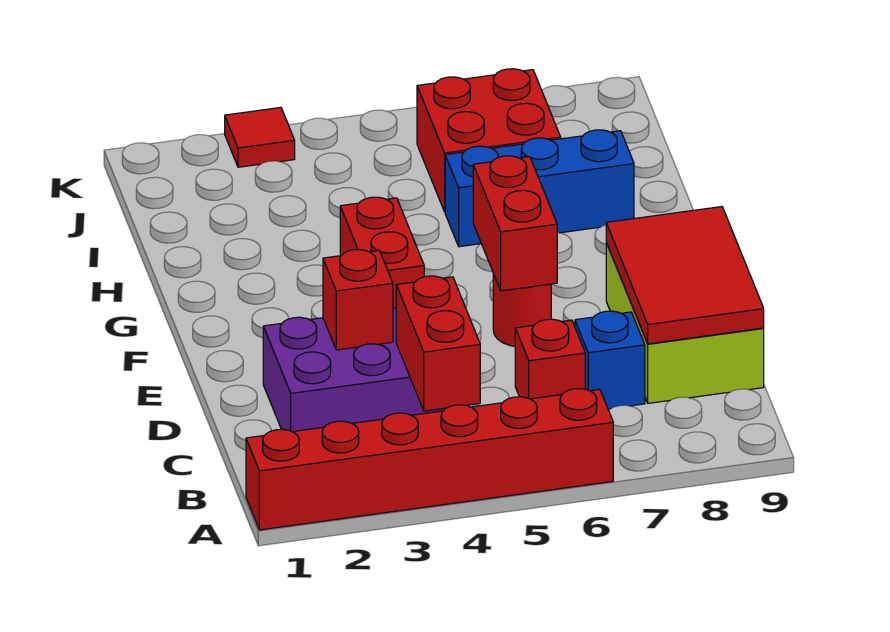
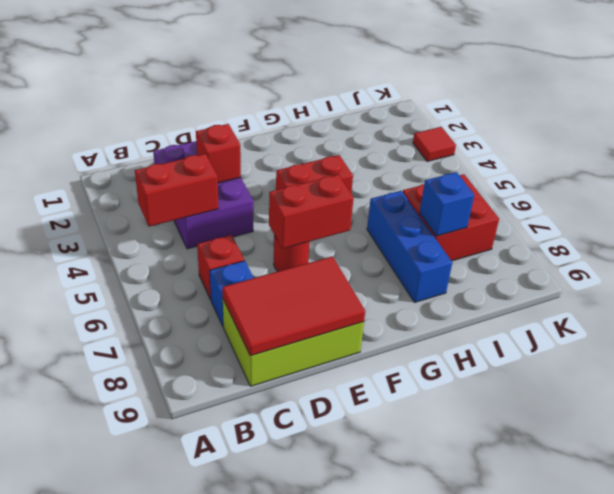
red brick A1:A6 level 1 -> none
none -> blue brick I7 level 2

